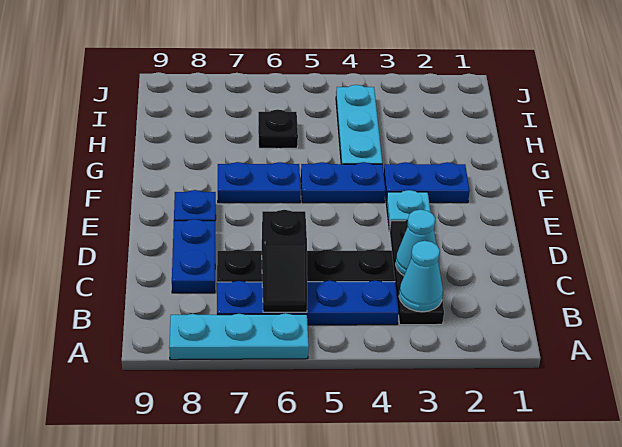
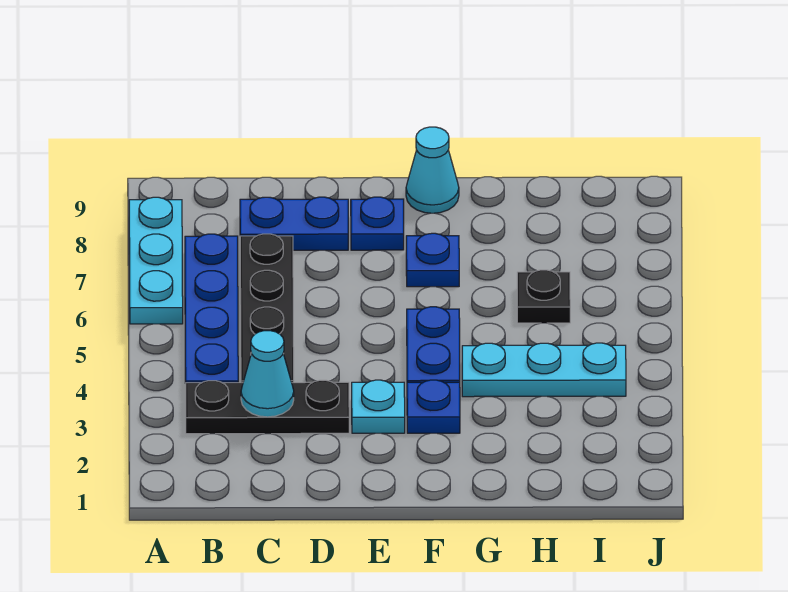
cyan cone B3 level 2 -> cyan cone F9 level 1
black slope B6:C6 level 2 top C -> none
blue plate F2:F3 level 1 -> blue plate F3 level 1
blue plate F6:F7 level 1 -> blue plate F7 level 1

